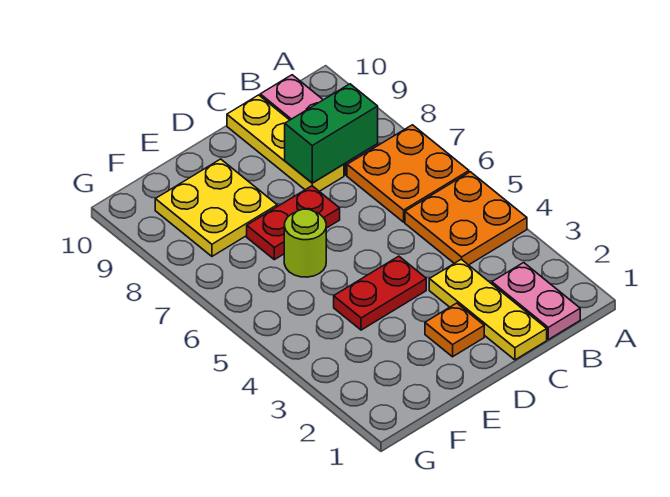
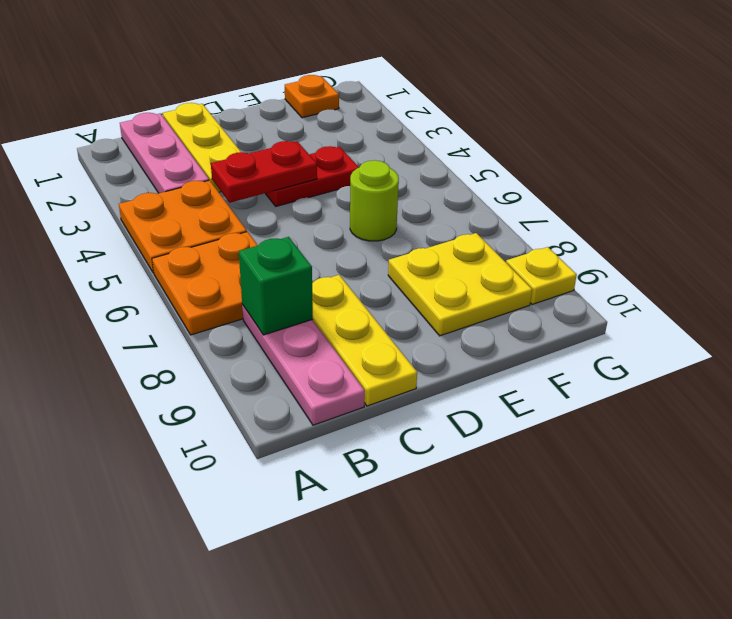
pink plate B1:B2 level 1 -> pink plate B1:B3 level 1
green brick B8:C8 level 2 -> green brick B8 level 2
orange plate D2 level 1 -> orange plate F1 level 1
red plate D7:E7 level 1 -> red plate C4:D4 level 2
none -> yellow plate G9 level 1

